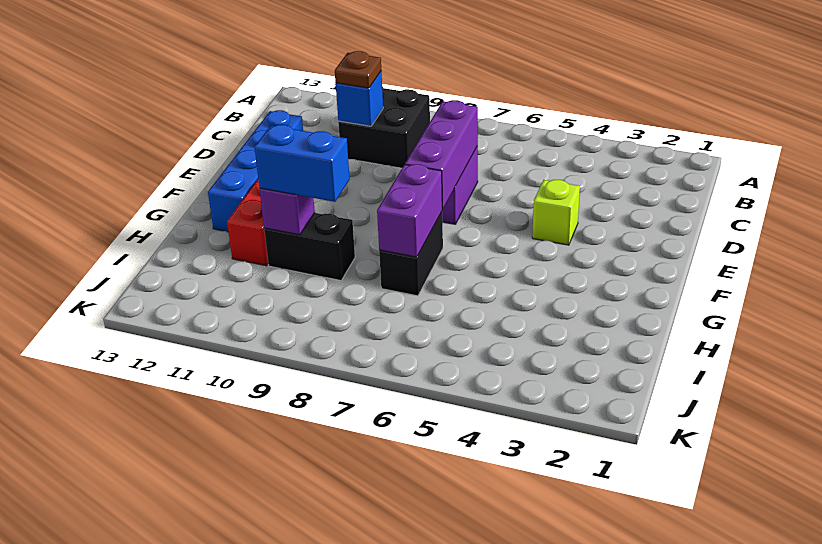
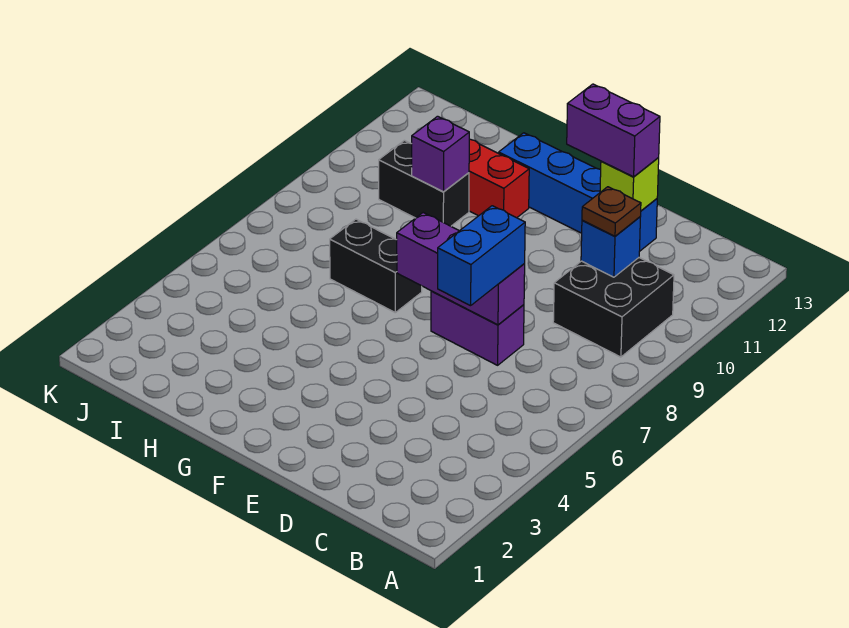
lime brick E4 level 1 -> lime brick D12 level 2
purple brick G7:H7 level 2 -> purple brick D12:E12 level 3
black brick H9:H10 level 1 -> black brick H10:I10 level 1
blue brick H9:H10 level 3 -> blue brick D6:D7 level 3

